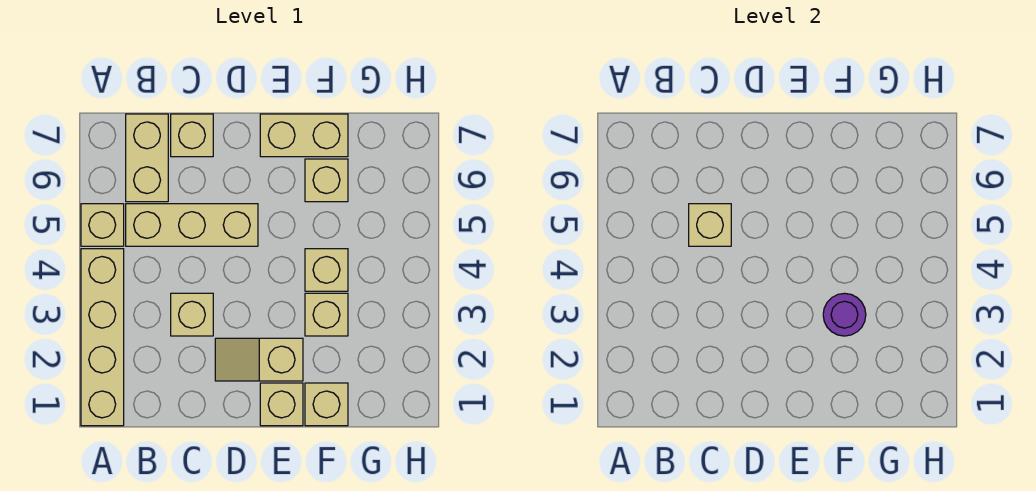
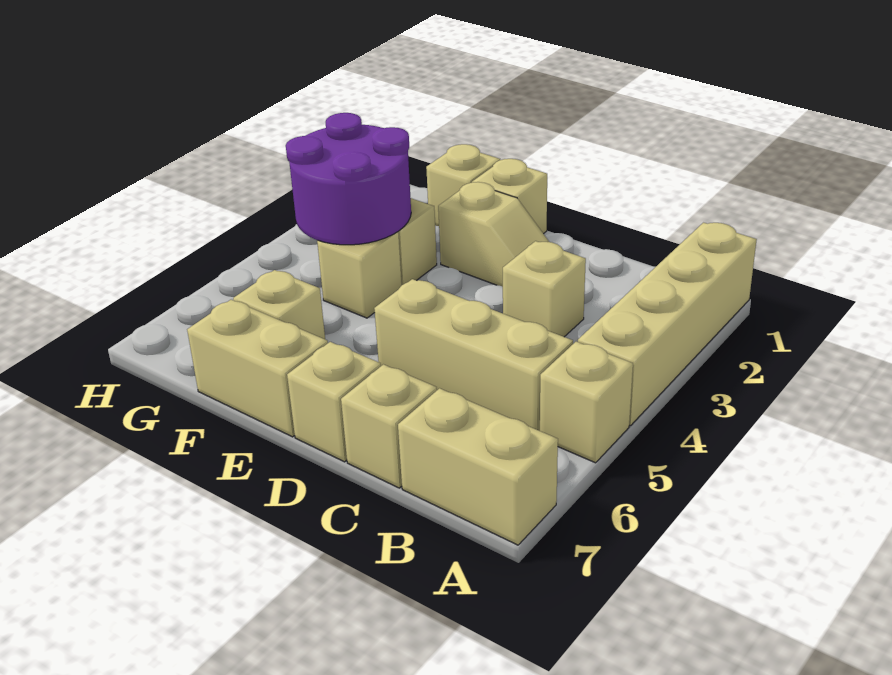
tan brick B6:B7 level 1 -> tan brick A7:B7 level 1
tan brick C5 level 2 -> tan brick D7 level 1
purple round brick F3 level 2 -> purple round brick F3:G4 level 2

